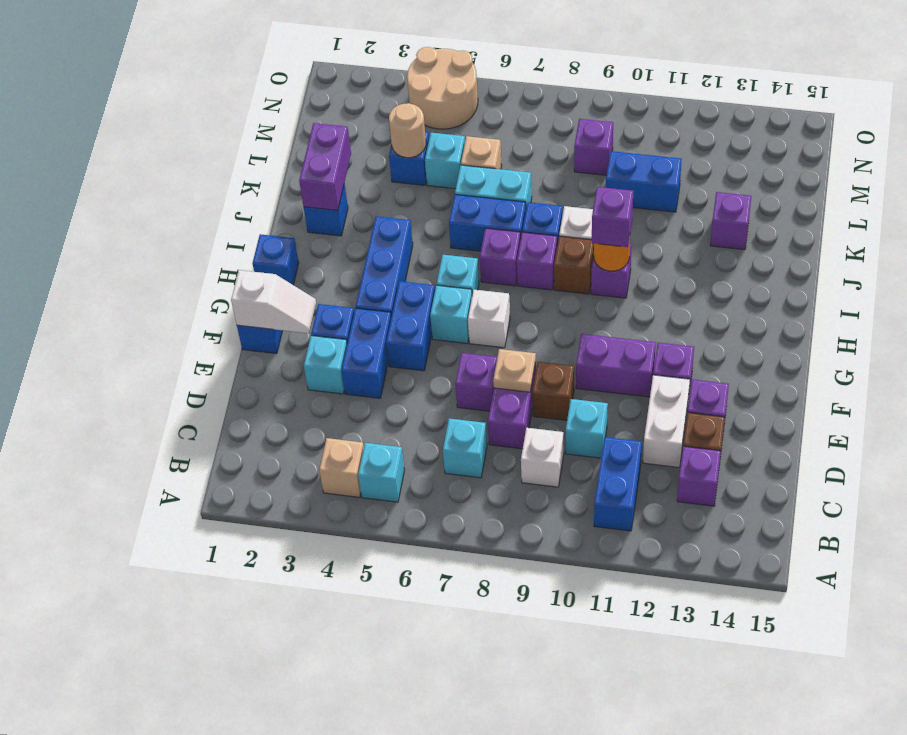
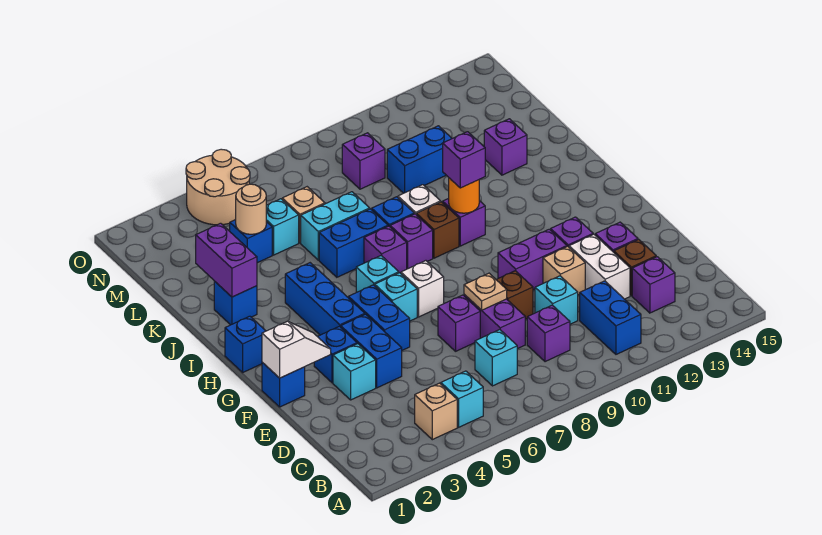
white brick C9 level 1 -> purple brick C9 level 1
none -> tan brick E11 level 1

